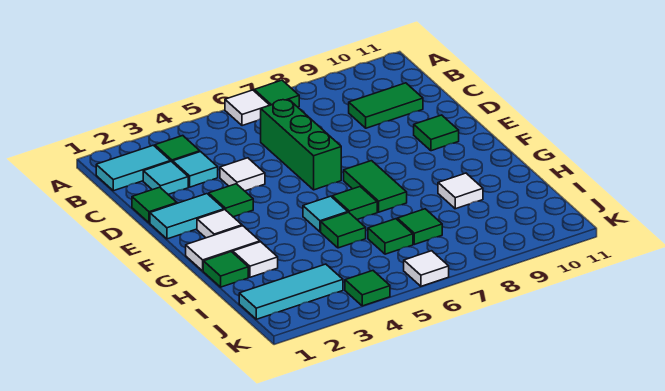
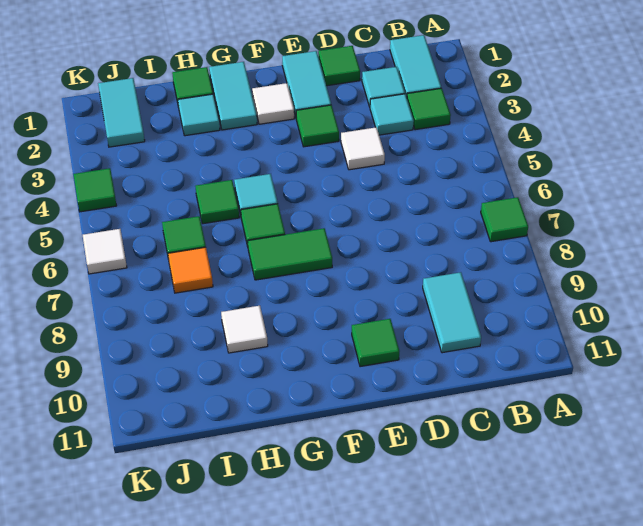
white tile A6 level 1 -> none
green brick C6:E6 level 1 -> none
green tile C9:C10 level 1 -> cyan tile C9:C10 level 1
white tile G1:G2 level 1 -> cyan tile G1:G2 level 1
white tile H2 level 1 -> cyan tile H2 level 1
green tile I7 level 1 -> orange tile I7 level 1
cyan tile J1:J3 level 1 -> cyan tile J1:J2 level 1

